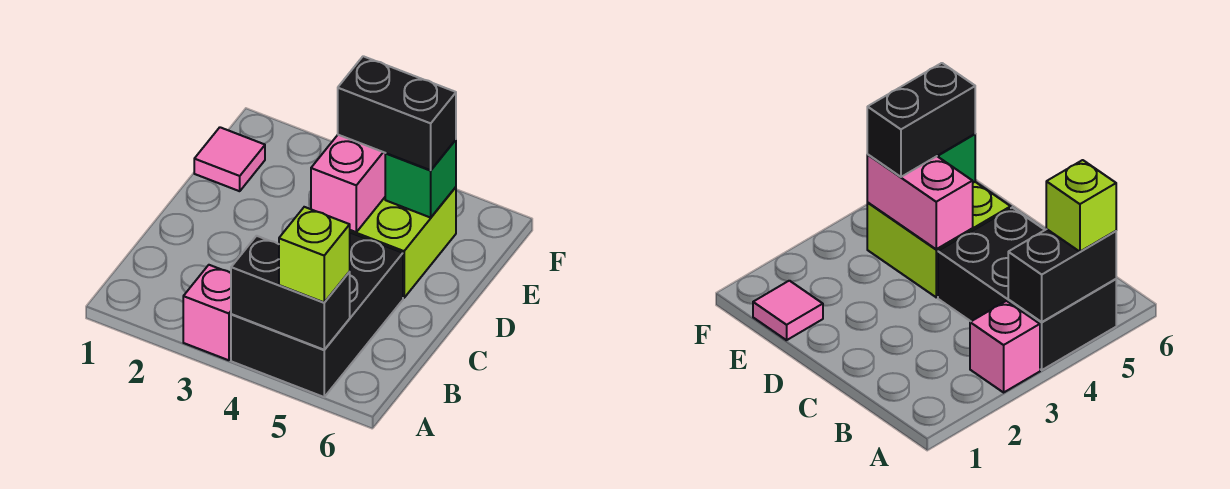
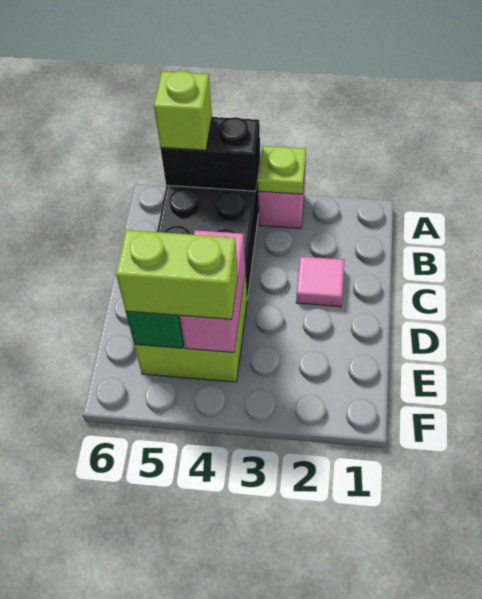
none -> lime plate A3 level 2
pink tile E1 level 1 -> pink tile C2 level 1
black brick E4:E5 level 3 -> lime brick E4:E5 level 3

